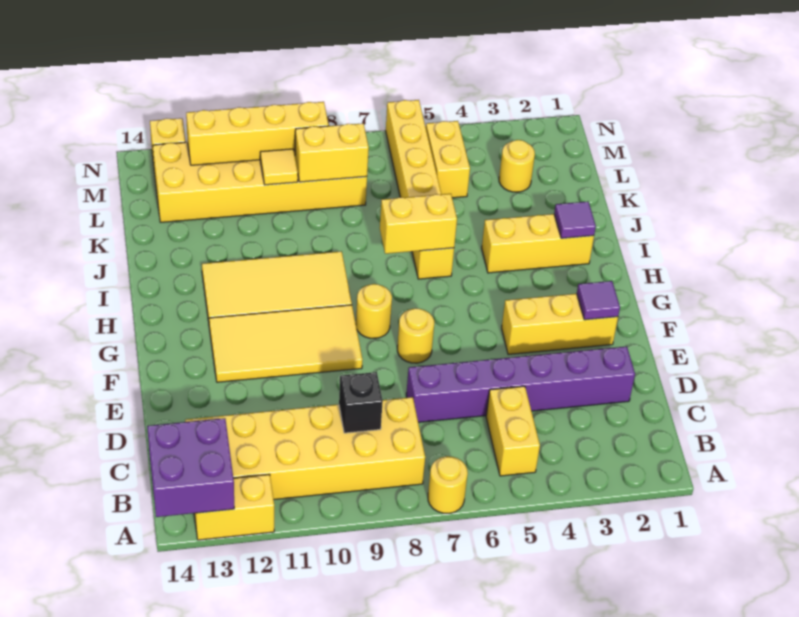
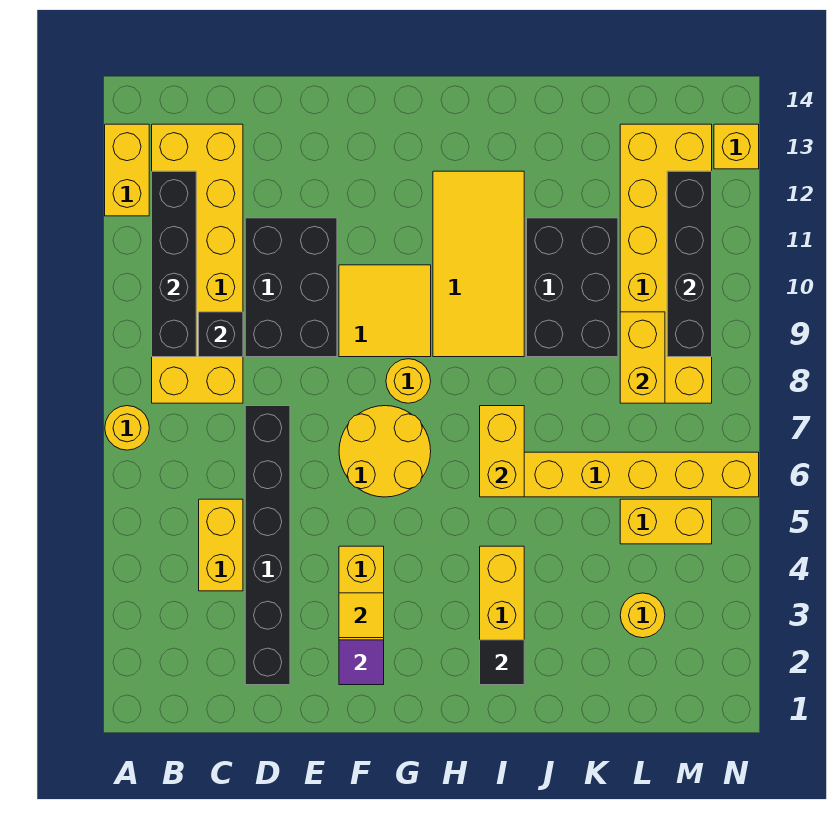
purple brick A13:B14 level 2 -> none
yellow brick B5:C5 level 1 -> yellow brick C4:C5 level 1
none -> black brick B9:B12 level 2
purple brick D2:D7 level 1 -> black brick D2:D7 level 1
none -> black brick D9:E11 level 1
yellow round brick F7 level 1 -> yellow round brick F6:G7 level 1
yellow tile F9:G12 level 1 -> yellow tile F9:G10 level 1
purple tile I2 level 2 -> black tile I2 level 2
none -> black brick J9:K11 level 1
yellow tile L10 level 2 -> yellow tile F3 level 2
yellow brick M9:M12 level 2 -> black brick M9:M12 level 2

